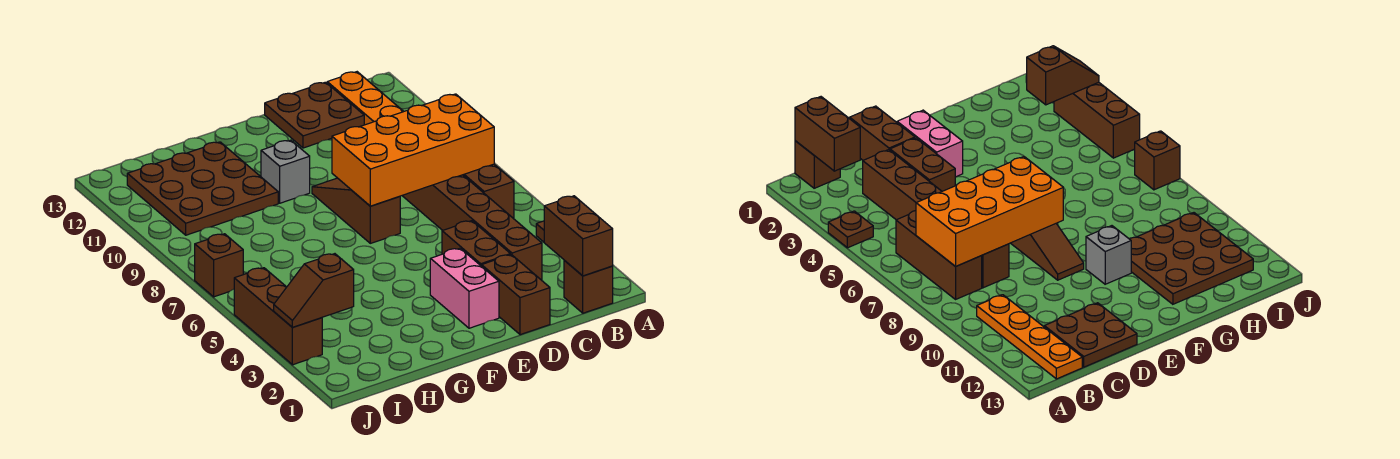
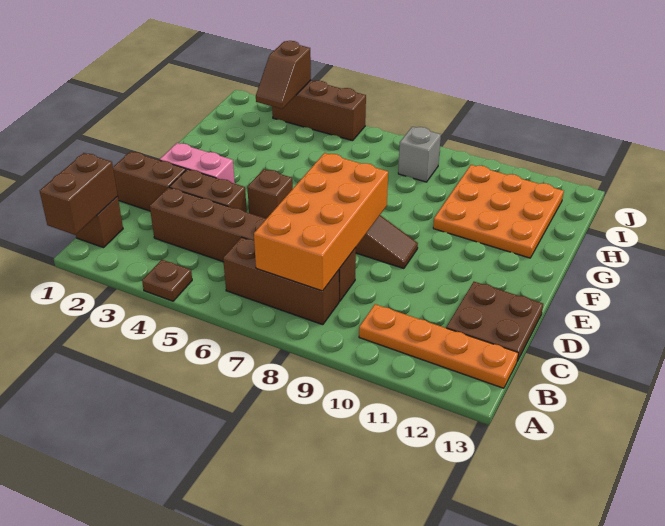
brown brick B1:B2 level 2 -> brown brick A1:B1 level 2
grey brick F10 level 1 -> grey brick I8 level 1
brown plate G10:I12 level 1 -> orange plate G10:I12 level 1
brown slope I3:J3 level 2 top I -> brown slope I3:J3 level 2 top J
brown brick J7 level 1 -> brown brick E5 level 1

